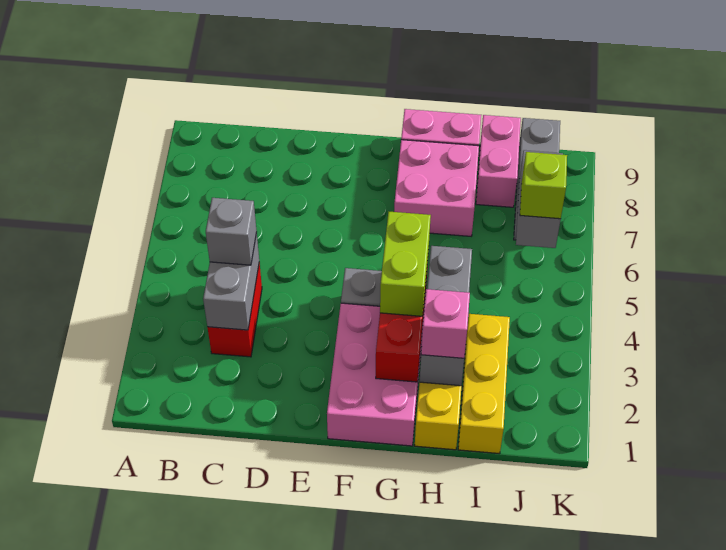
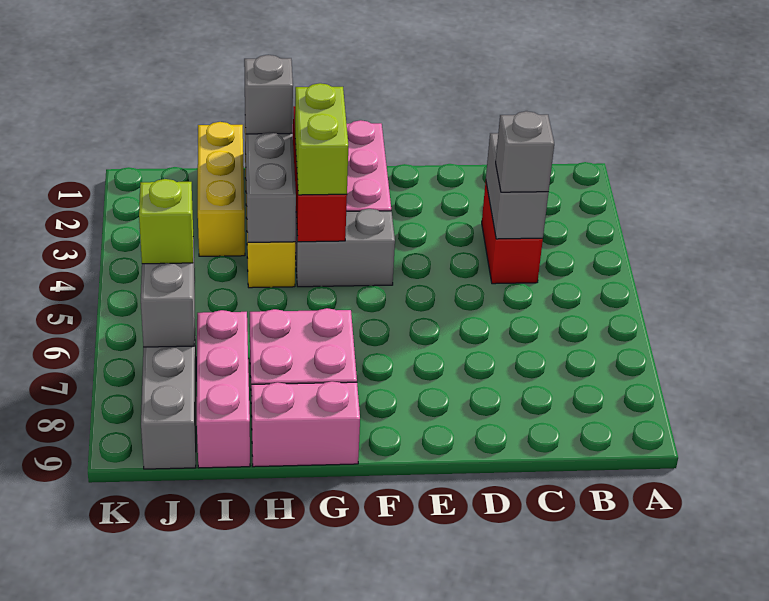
pink brick H2 level 3 -> grey brick H2 level 3
pink brick I8:I9 level 1 -> pink brick I7:I9 level 1

